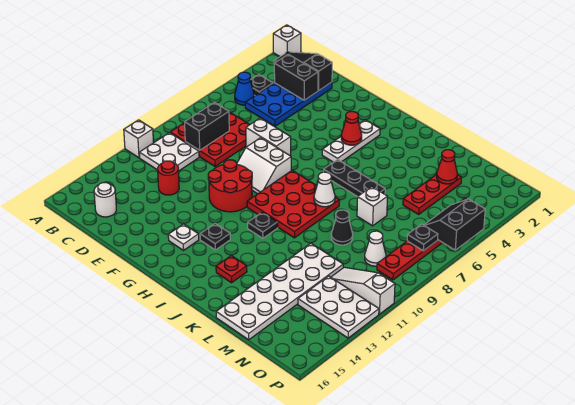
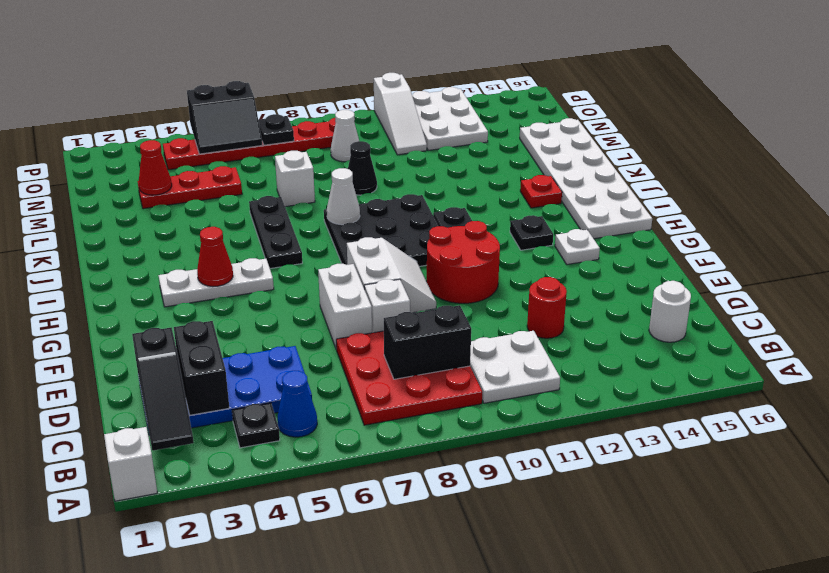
white brick A11 level 1 -> white brick E8 level 1
red plate H8:J10 level 1 -> black plate H8:J10 level 1
white plate L11:M16 level 1 -> white plate H15:M16 level 1

